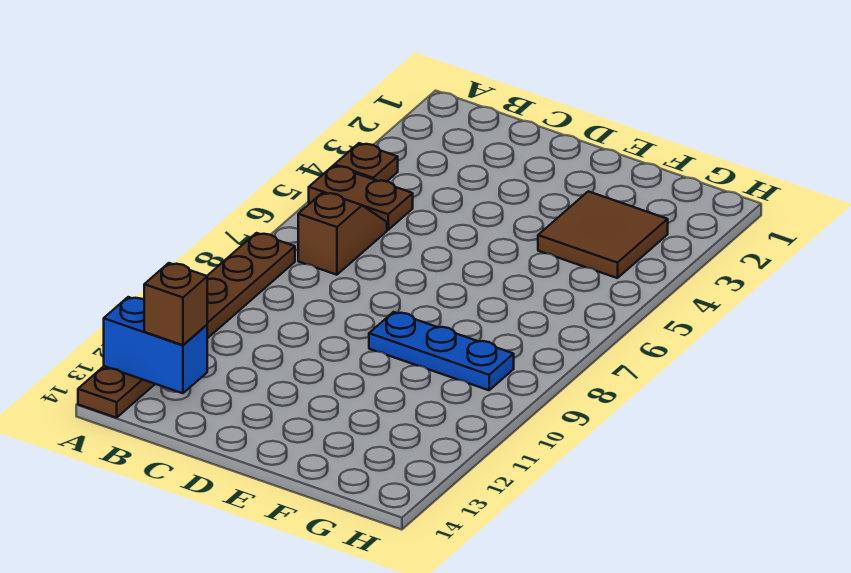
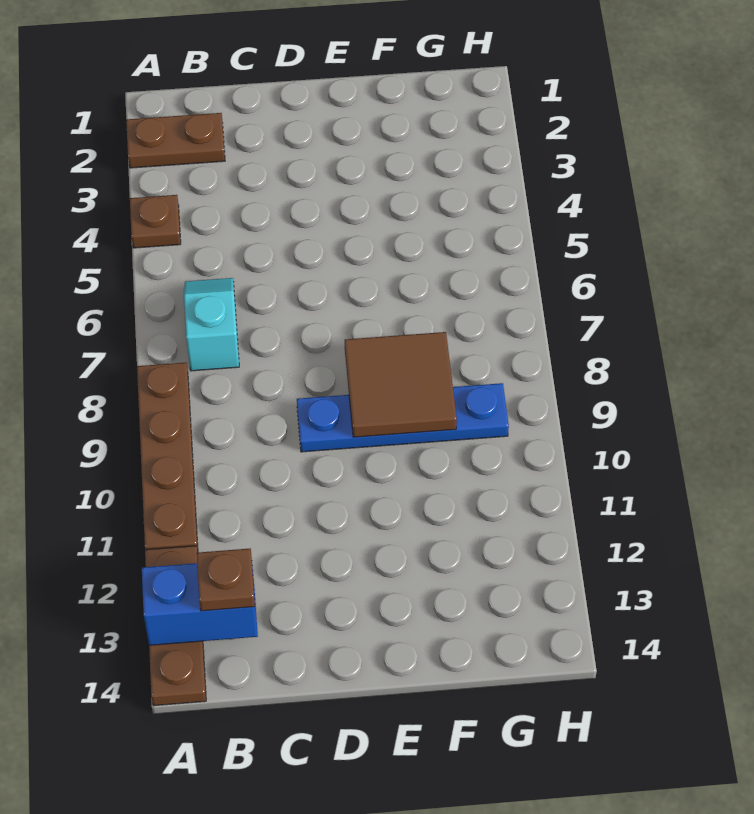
brown plate A5:B5 level 1 -> brown plate A2:B2 level 1
brown slope B6:B7 level 1 top 7 -> cyan slope B6:B7 level 1 top 7
brown brick B13 level 3 -> brown plate B13 level 3
blue plate E9:G9 level 1 -> blue plate D9:G9 level 1
brown tile F3:G4 level 1 -> brown tile E8:F9 level 2

